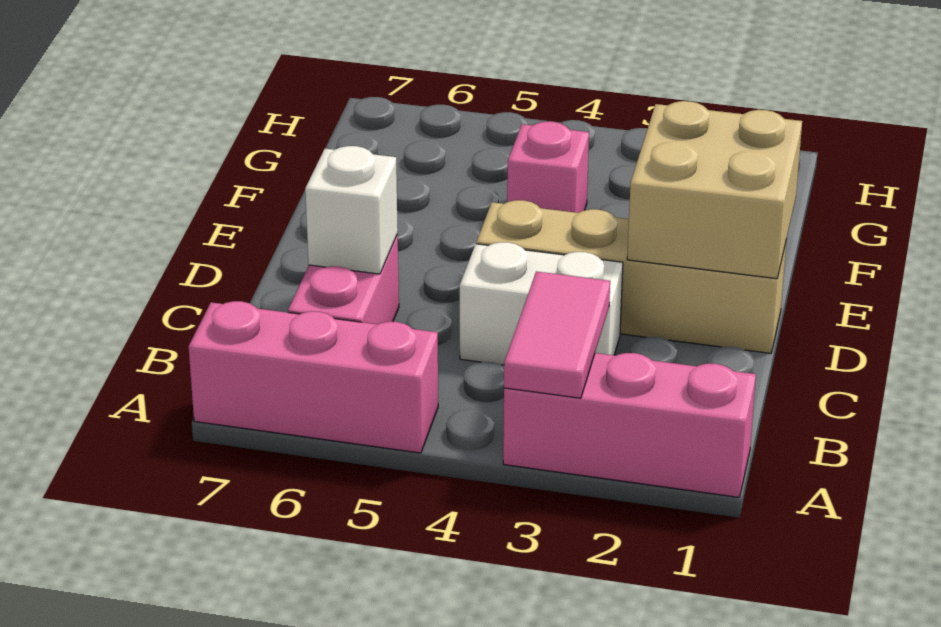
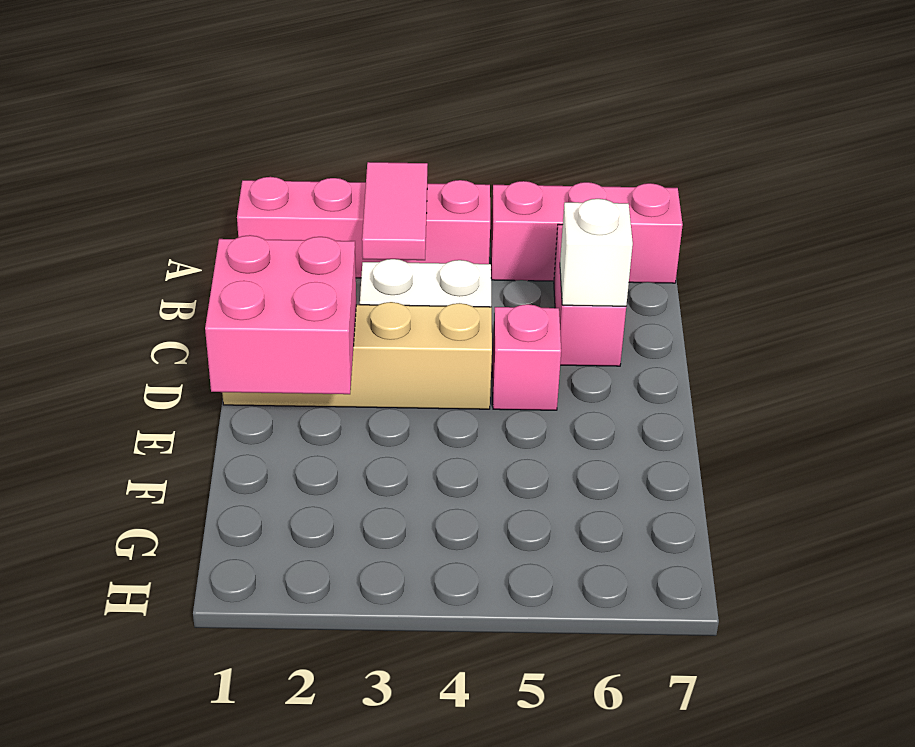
pink brick A1:A3 level 1 -> pink brick A1:A4 level 1
tan brick D1:E2 level 2 -> pink brick D1:E2 level 2
pink brick F4 level 1 -> pink brick D5 level 1

